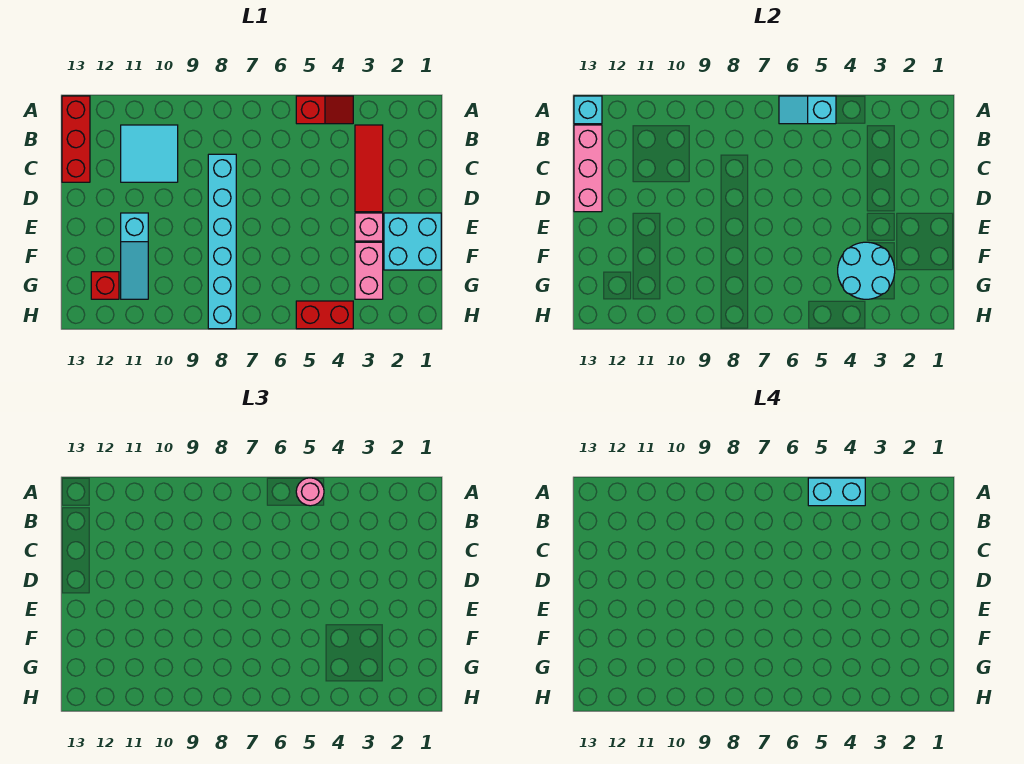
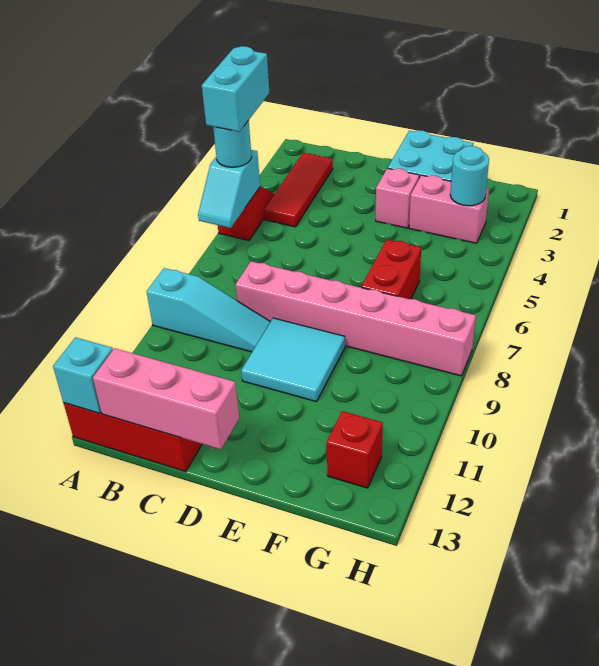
pink round brick A5 level 3 -> cyan round brick A5 level 3
red tile B3:D3 level 1 -> red tile B2:B4 level 1
cyan tile B10:C11 level 1 -> cyan tile D9:E10 level 1
cyan brick C8:H8 level 1 -> pink brick C8:H8 level 1
cyan slope E11:G11 level 1 top E -> cyan slope A9:C9 level 1 top A
cyan round brick F3:G4 level 2 -> cyan round brick G3 level 2
red brick H4:H5 level 1 -> red brick F6:F7 level 1

